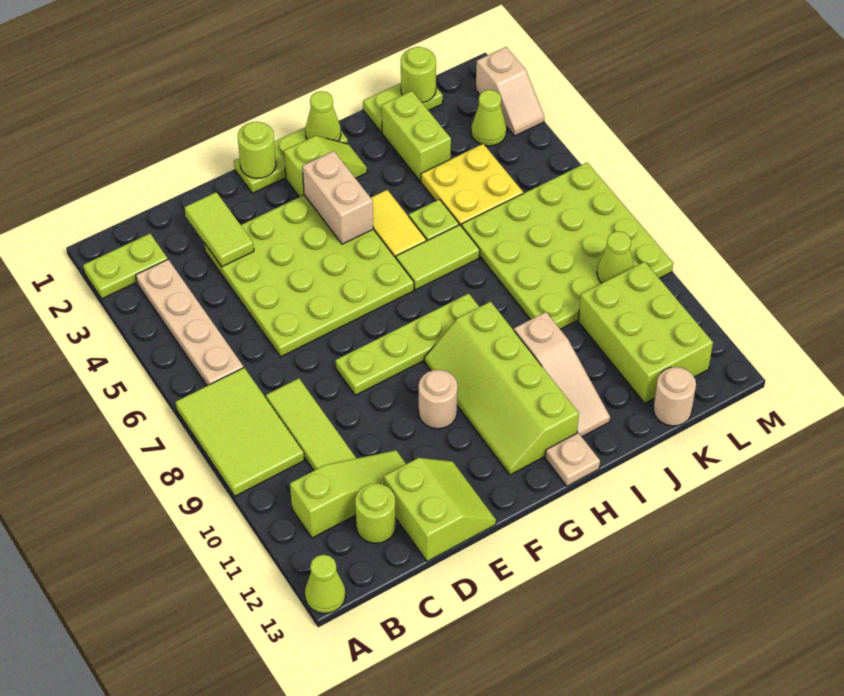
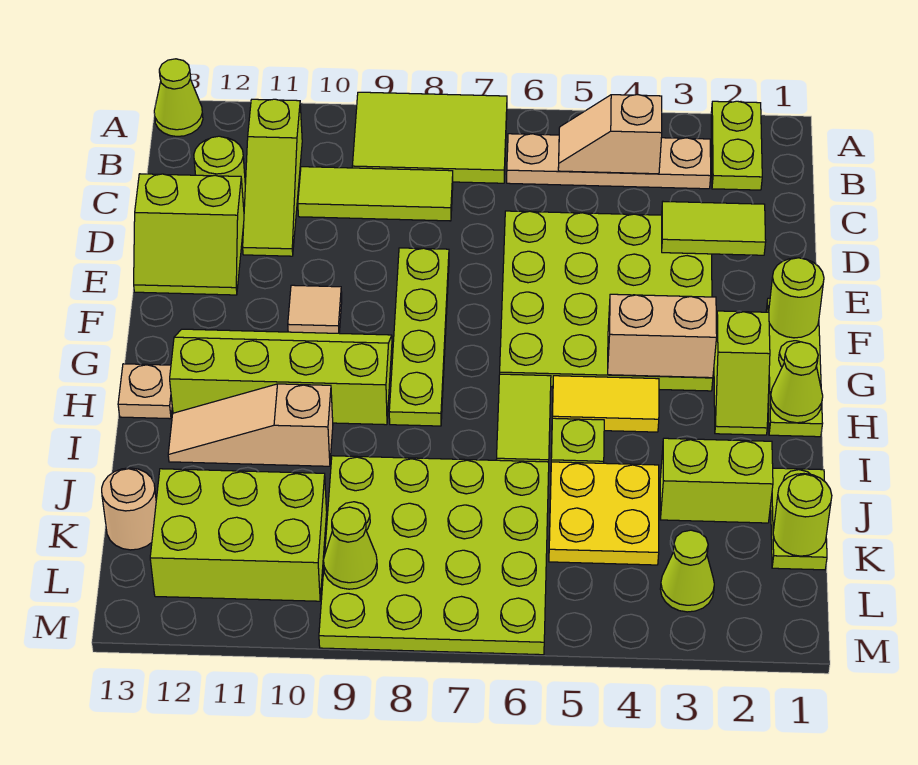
tan round brick F10 level 1 -> tan tile F10 level 1
tan slope M2:M3 level 1 top 2 -> tan slope B4:B5 level 2 top 4

